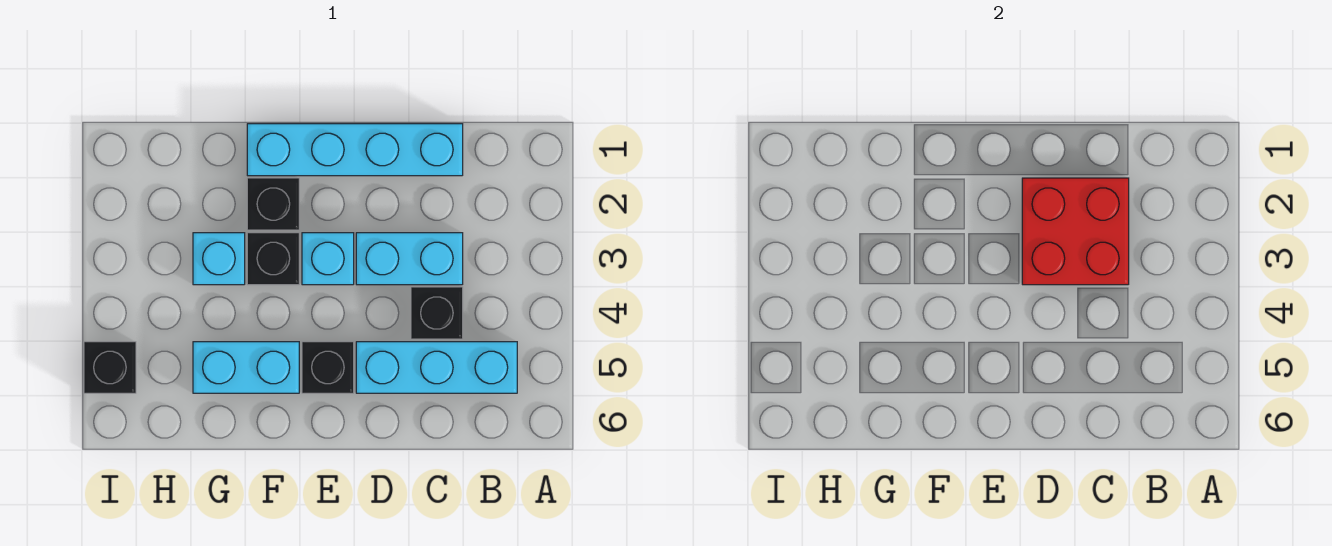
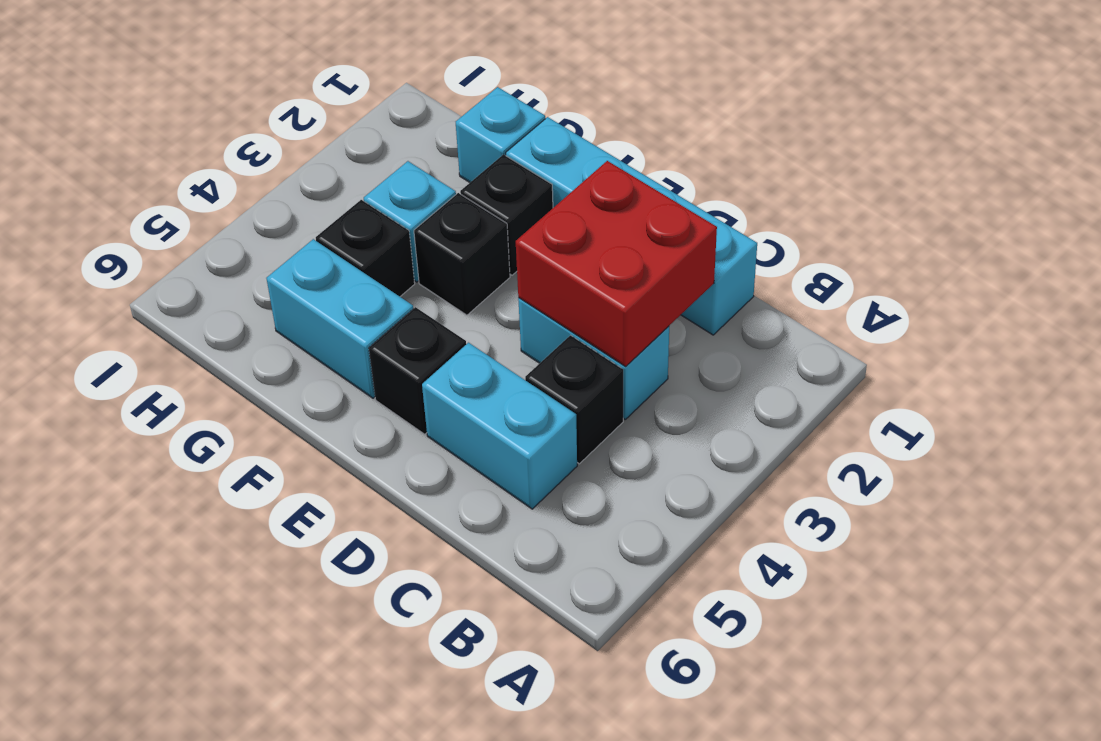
cyan brick B5:D5 level 1 -> cyan brick C5:D5 level 1
cyan brick E3 level 1 -> cyan brick G1 level 1
black brick I5 level 1 -> black brick G4 level 1

